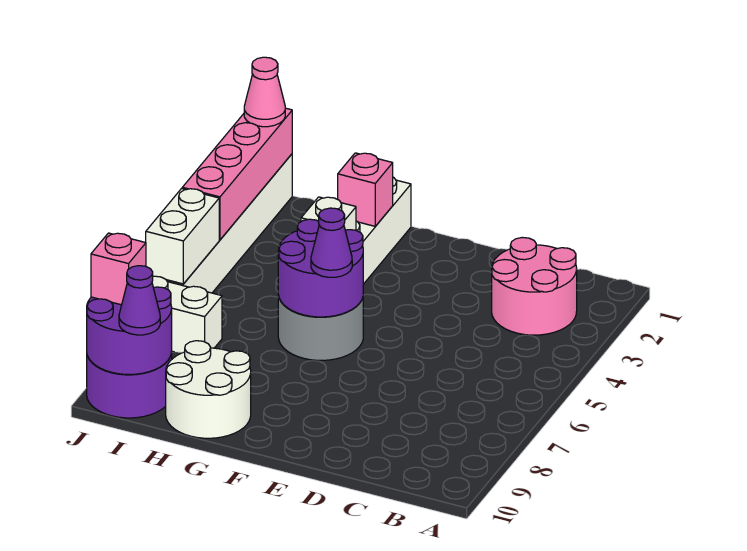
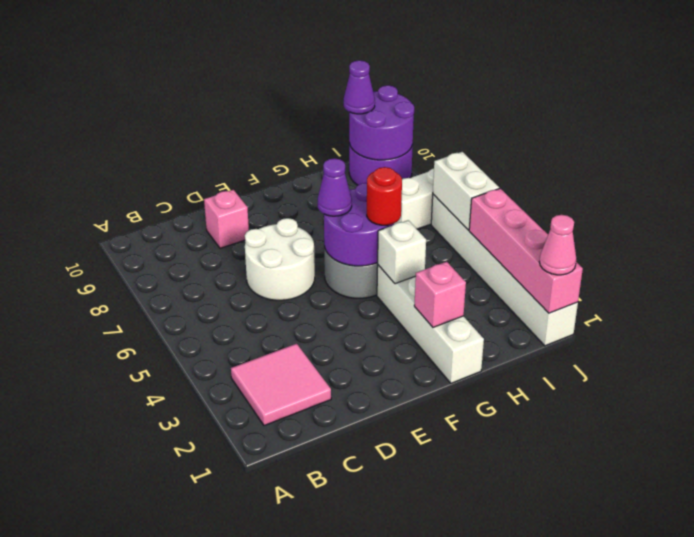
pink round brick B2:C3 level 1 -> pink tile B2:C3 level 1
none -> red round brick G5 level 3
white round brick G9:H10 level 1 -> white round brick D6:E7 level 1
pink brick J9 level 3 -> pink brick D9 level 1

